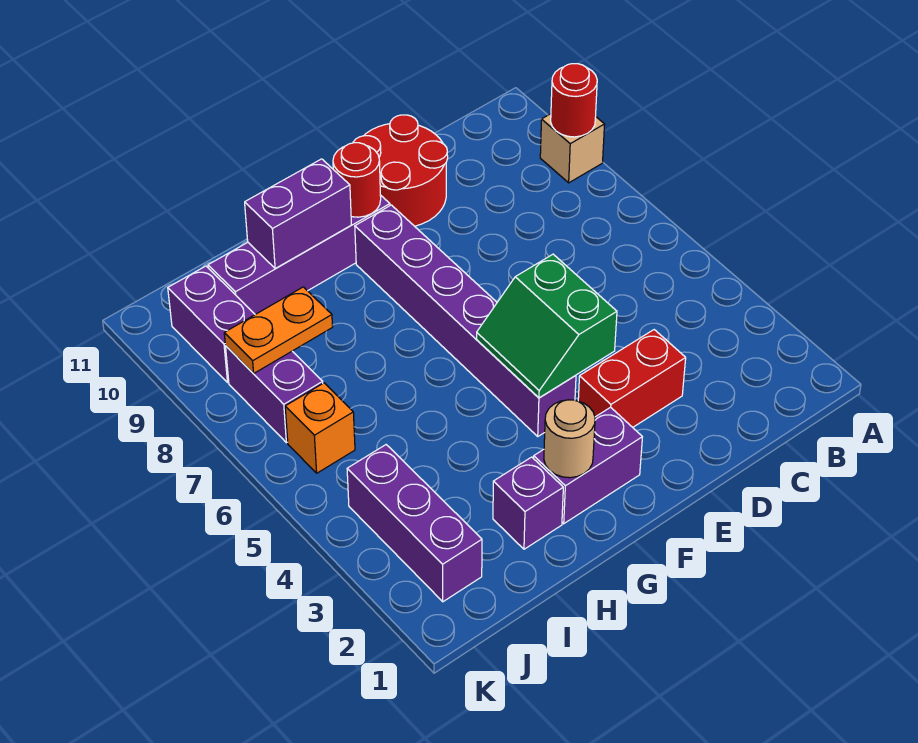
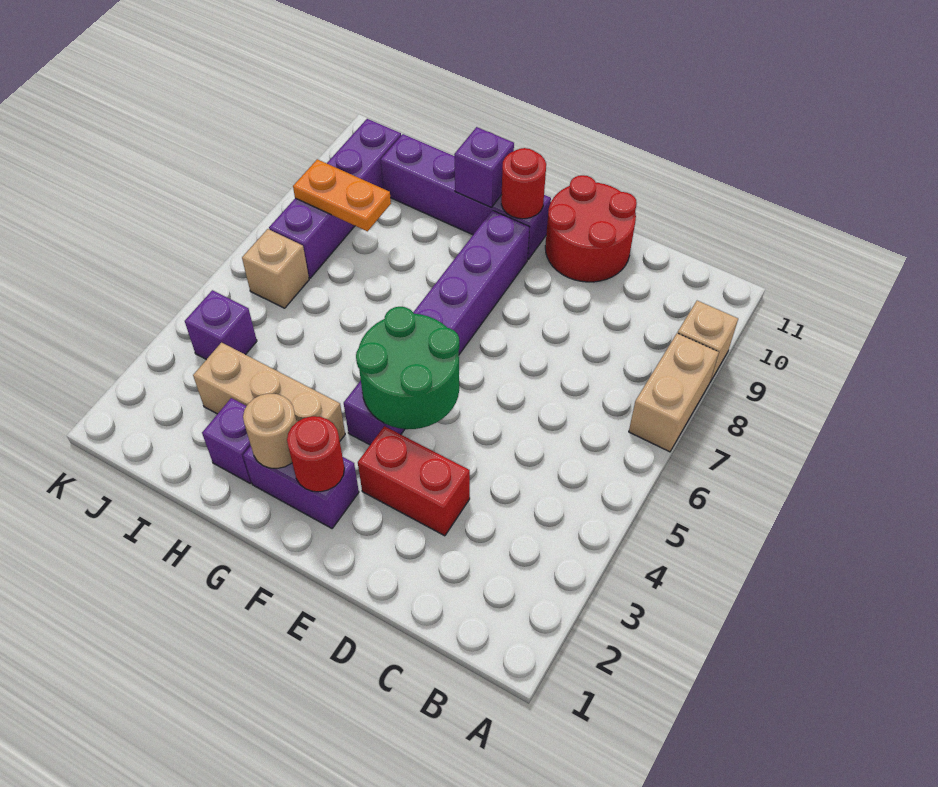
none -> tan brick A7:A8 level 1
red round brick A9 level 2 -> red round brick F2 level 2
green slope E4:F5 level 2 top E -> green round brick E4:F5 level 2
none -> tan brick G3:I3 level 1
purple brick G10:H10 level 2 -> purple brick G10 level 2
purple brick J2:J4 level 1 -> purple brick J4 level 1
orange brick J6 level 1 -> tan brick J6 level 1

